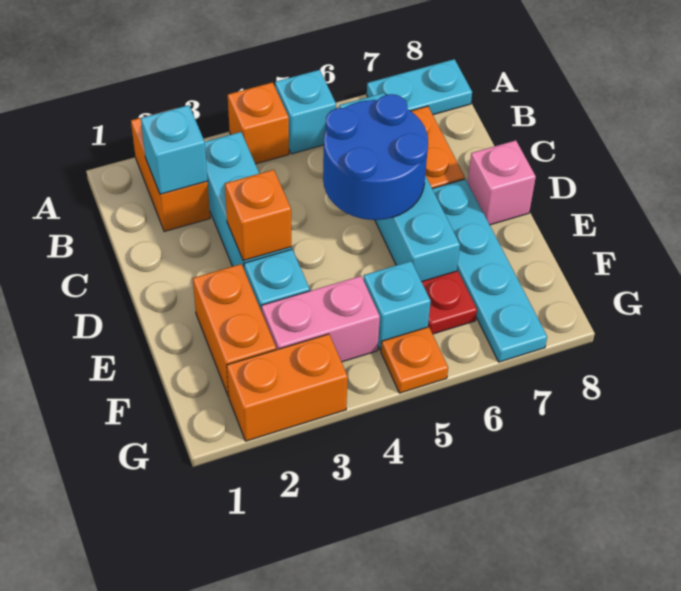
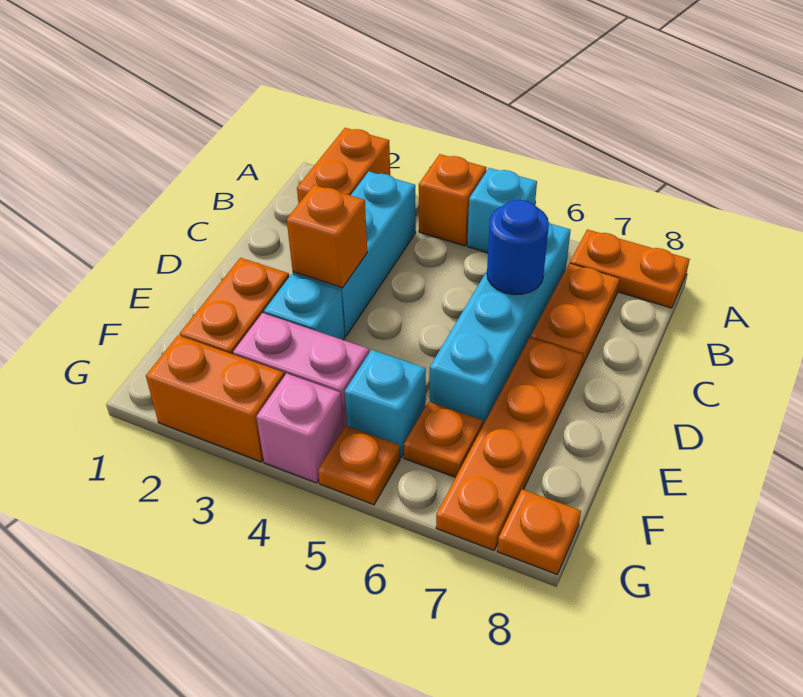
cyan plate A7:A8 level 1 -> orange plate A7:A8 level 1
cyan brick B2 level 2 -> none
blue round brick C5:D6 level 2 -> blue round brick C6 level 2
cyan plate D7:G7 level 1 -> orange plate D7:G7 level 1
pink brick D8 level 1 -> pink brick G4 level 1
red plate F6 level 1 -> orange plate F6 level 1
none -> orange plate G8 level 1

